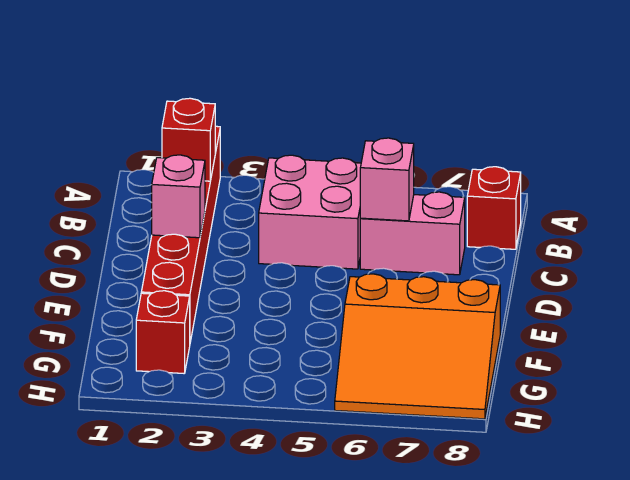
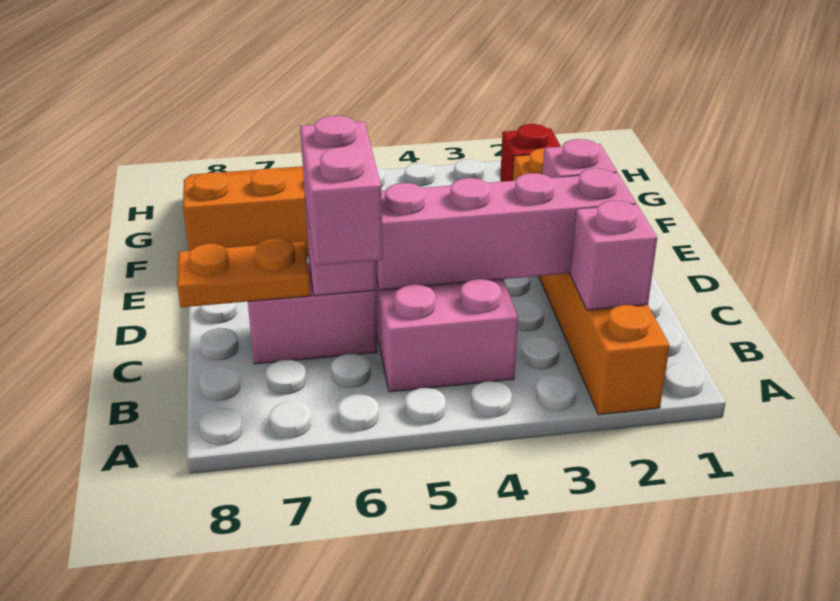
red brick A2:F2 level 1 -> orange brick A2:F2 level 1
red brick B2 level 2 -> pink brick B2 level 2
none -> pink brick B6:C6 level 3
red brick B8 level 1 -> none
none -> pink brick C2:C5 level 2
none -> orange plate C7:C8 level 2

